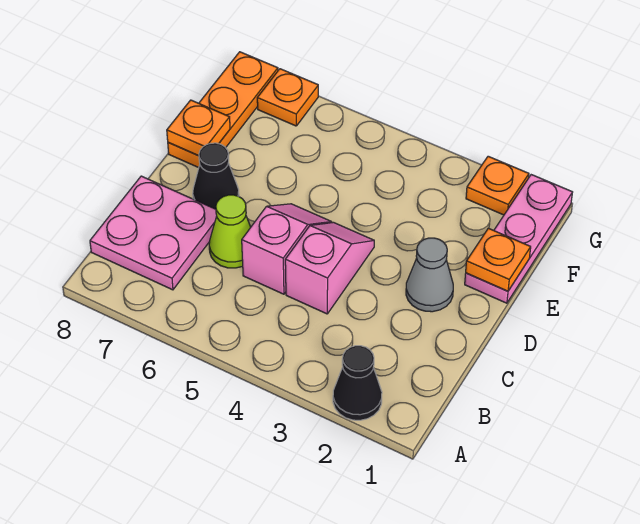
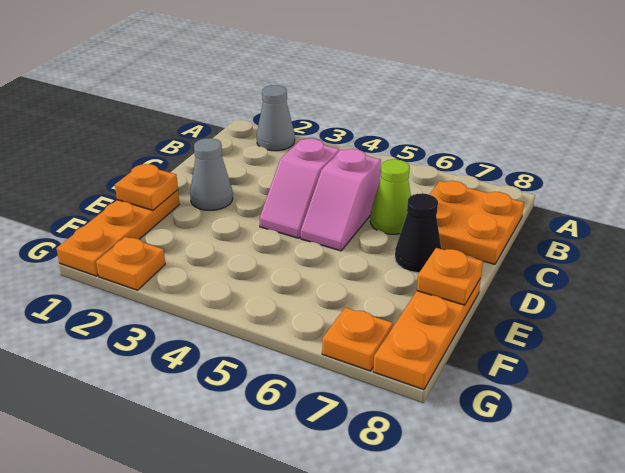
black cone A2 level 1 -> grey cone A2 level 1
pink plate B7:C8 level 1 -> orange plate B7:C8 level 1
pink plate E1:G1 level 1 -> orange plate E1:G1 level 1

